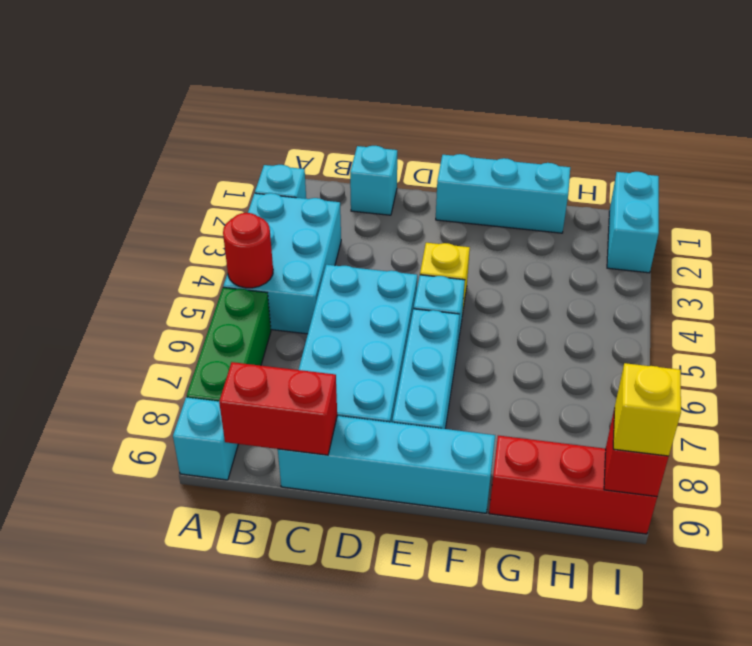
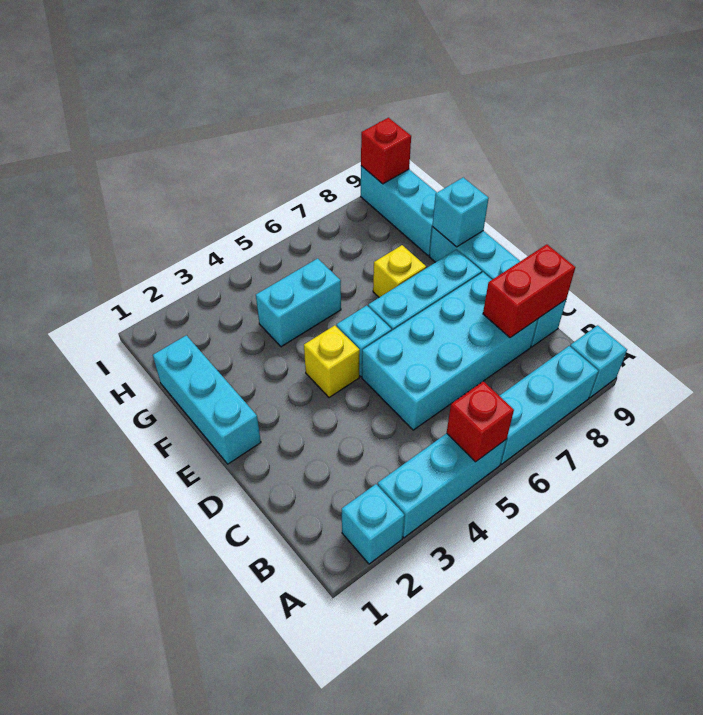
cyan brick A3:B5 level 1 -> cyan brick A3:A5 level 1
red round brick A5 level 2 -> red brick A5 level 2
green brick A6:A8 level 1 -> cyan brick A6:A8 level 1
red brick B9:C9 level 2 -> red brick C8:C9 level 2
cyan brick C1 level 1 -> cyan brick F9 level 2
red brick G9:I9 level 1 -> cyan brick G9:I9 level 1
cyan brick I1:I2 level 1 -> cyan brick G4:G5 level 1
yellow brick I9 level 3 -> yellow brick F7 level 1

